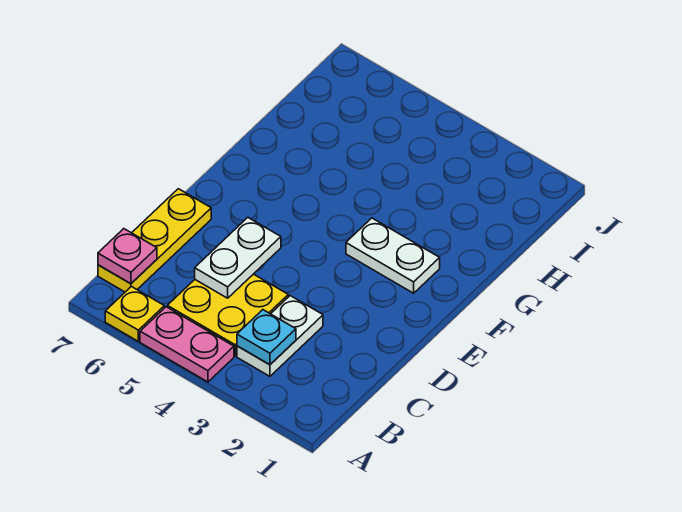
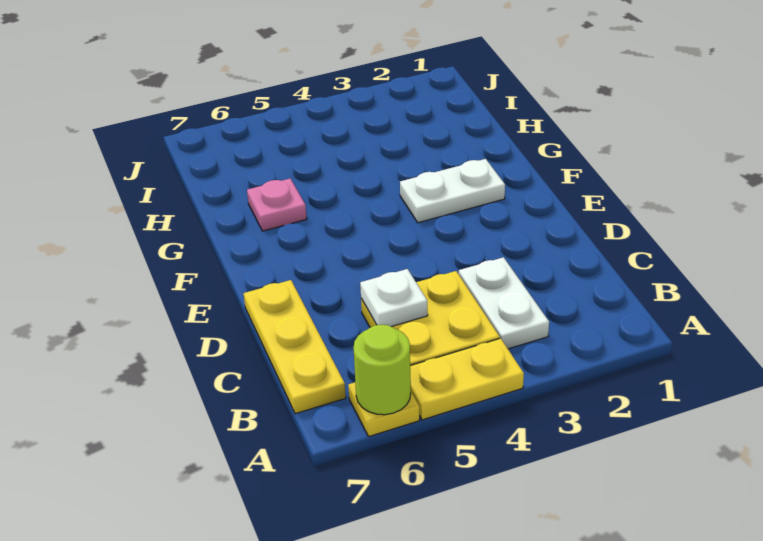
pink plate A4:A5 level 1 -> yellow plate A4:A5 level 1
none -> lime round brick A6 level 2
cyan plate B3 level 2 -> none
pink plate B7 level 2 -> pink plate G6 level 1
white plate C5:D5 level 2 -> white plate C5 level 2

